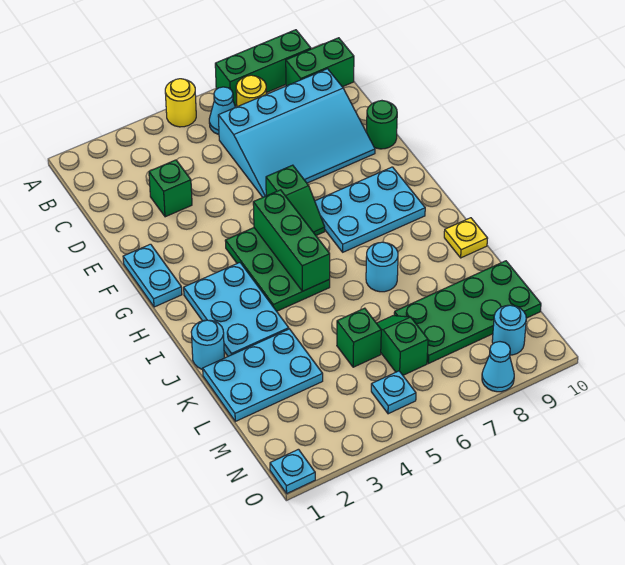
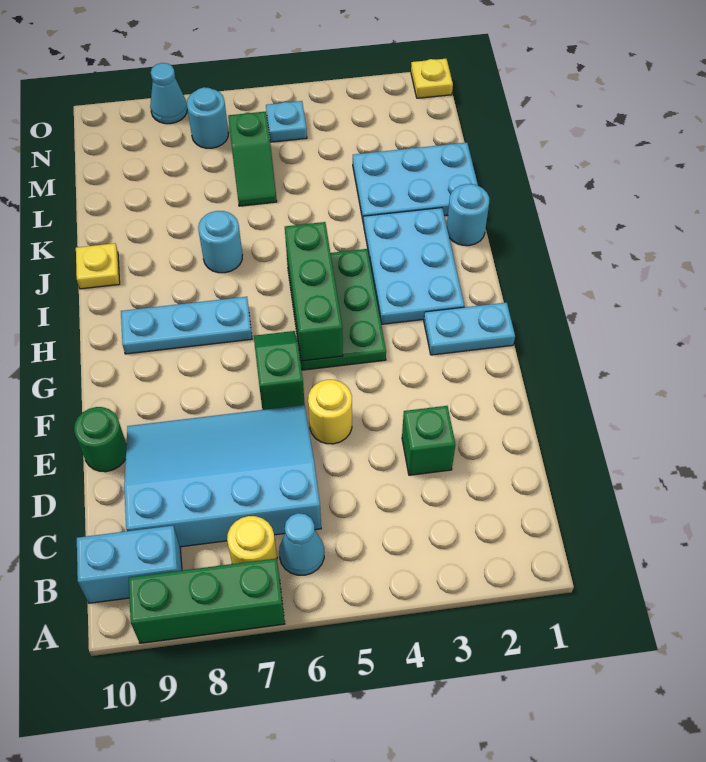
yellow round brick A5 level 1 -> yellow round brick E5 level 1
green brick B9:B10 level 1 -> cyan brick B9:B10 level 1
cyan plate F1:G1 level 1 -> cyan plate G1:G2 level 1
cyan plate G7:H9 level 1 -> cyan plate H7:H9 level 1
green brick L5 level 1 -> none
green plate L7:M10 level 1 -> none
cyan round brick N9 level 1 -> cyan round brick N7 level 1
cyan plate O1 level 1 -> yellow plate O1 level 1

